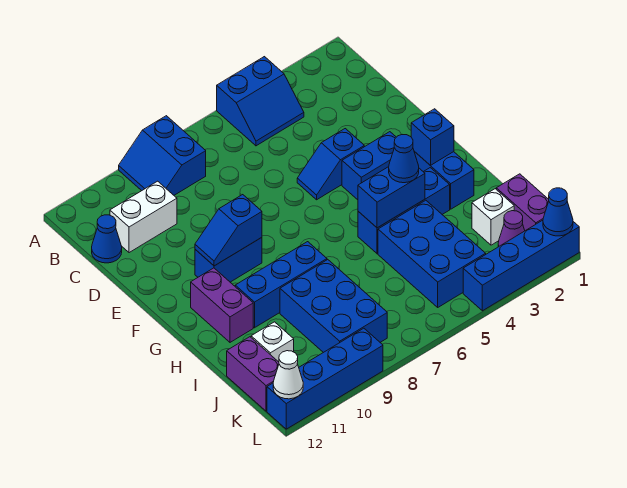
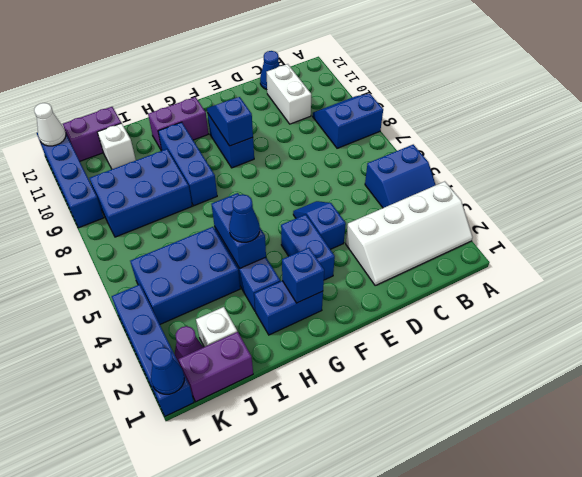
none -> white slope A2:D3 level 1 top 3
blue slope A4:B5 level 1 top A -> blue slope A4:B5 level 1 top 5

